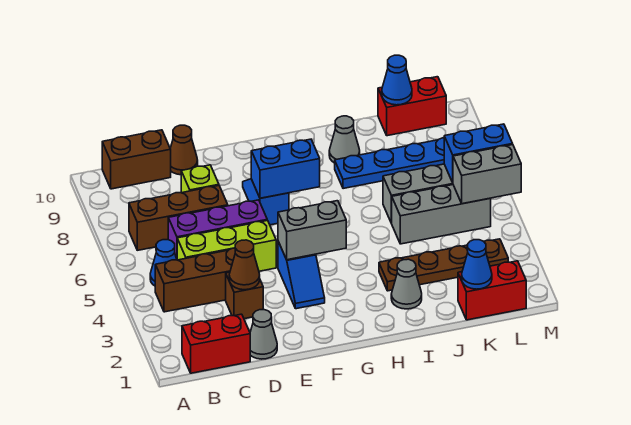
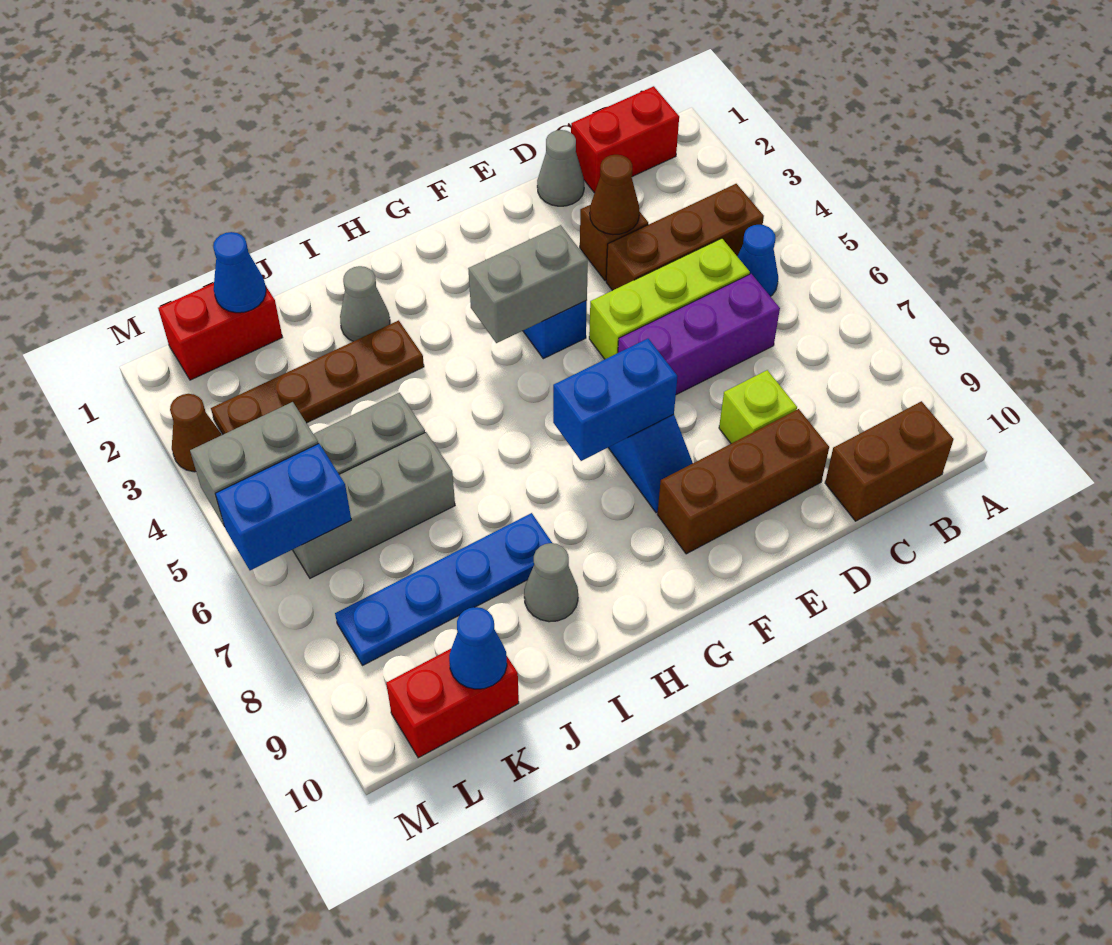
brown brick B7:D7 level 1 -> brown brick D9:F9 level 1
brown cone D10 level 1 -> brown cone M3 level 1

